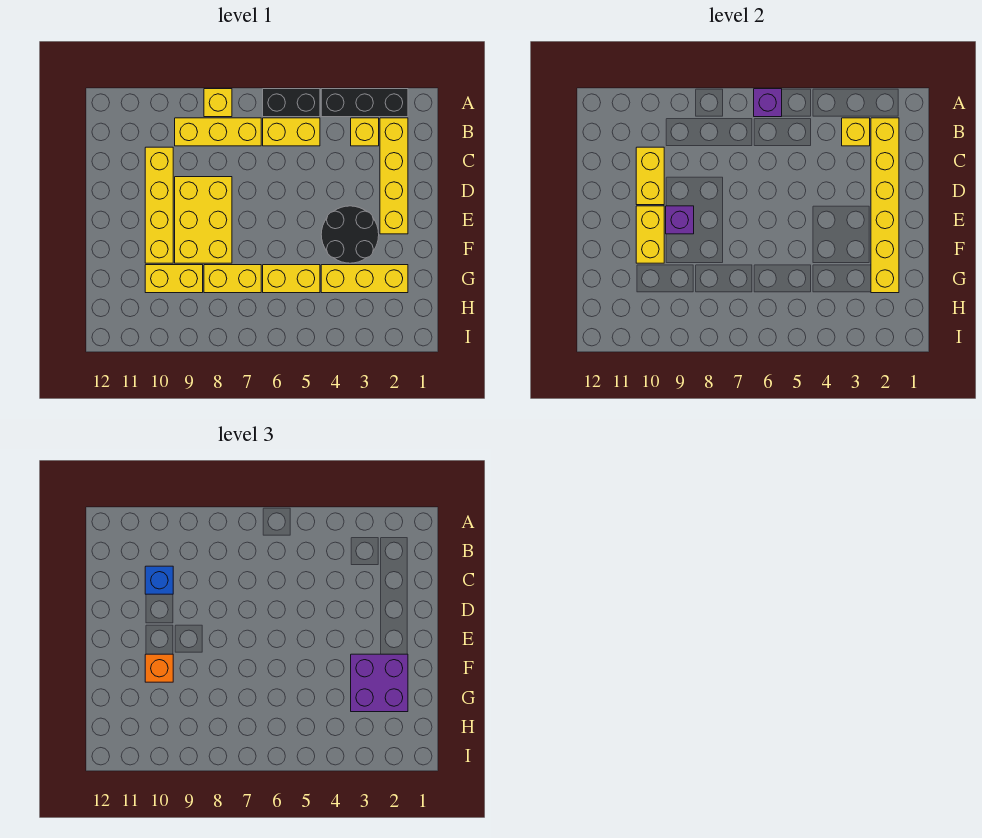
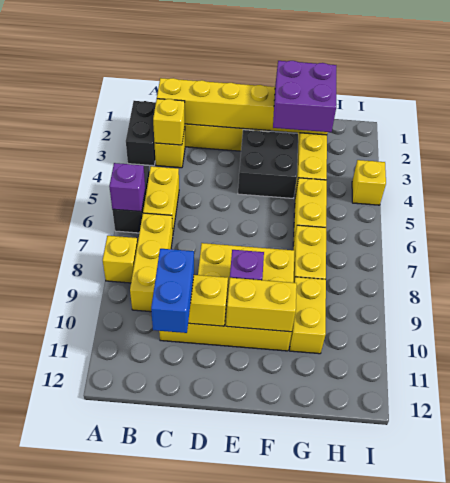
black brick A2:A4 level 1 -> black brick A2:A3 level 1
blue brick C10 level 3 -> blue brick C10:C11 level 3
black round brick E3:F4 level 1 -> black brick E3:F4 level 1
orange brick F10 level 3 -> none
none -> yellow brick I4 level 1

